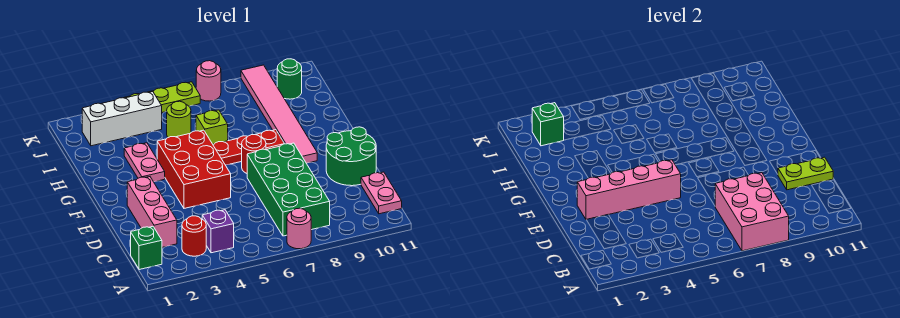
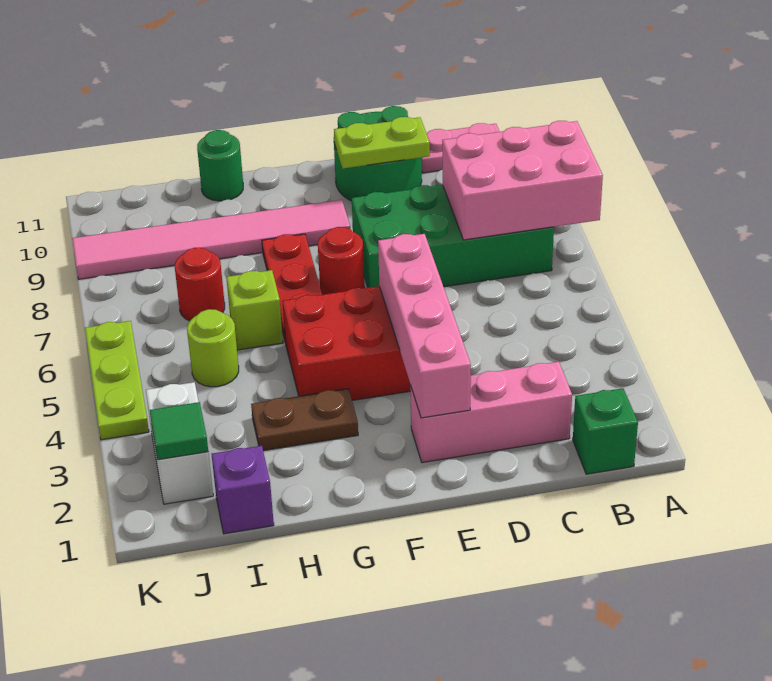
pink round brick A7 level 1 -> none
red round brick B3 level 1 -> red round brick I7 level 1
purple brick B4 level 1 -> purple brick I1 level 1
lime plate D10:D11 level 2 -> lime plate D10:E10 level 2
pink plate G3:H3 level 1 -> brown plate G3:H3 level 1
white brick J2:J4 level 1 -> white brick J2:J3 level 1
green brick J2 level 2 -> green tile J2 level 2
green round brick J10 level 1 -> green round brick H11 level 1
pink round brick K7 level 1 -> none

